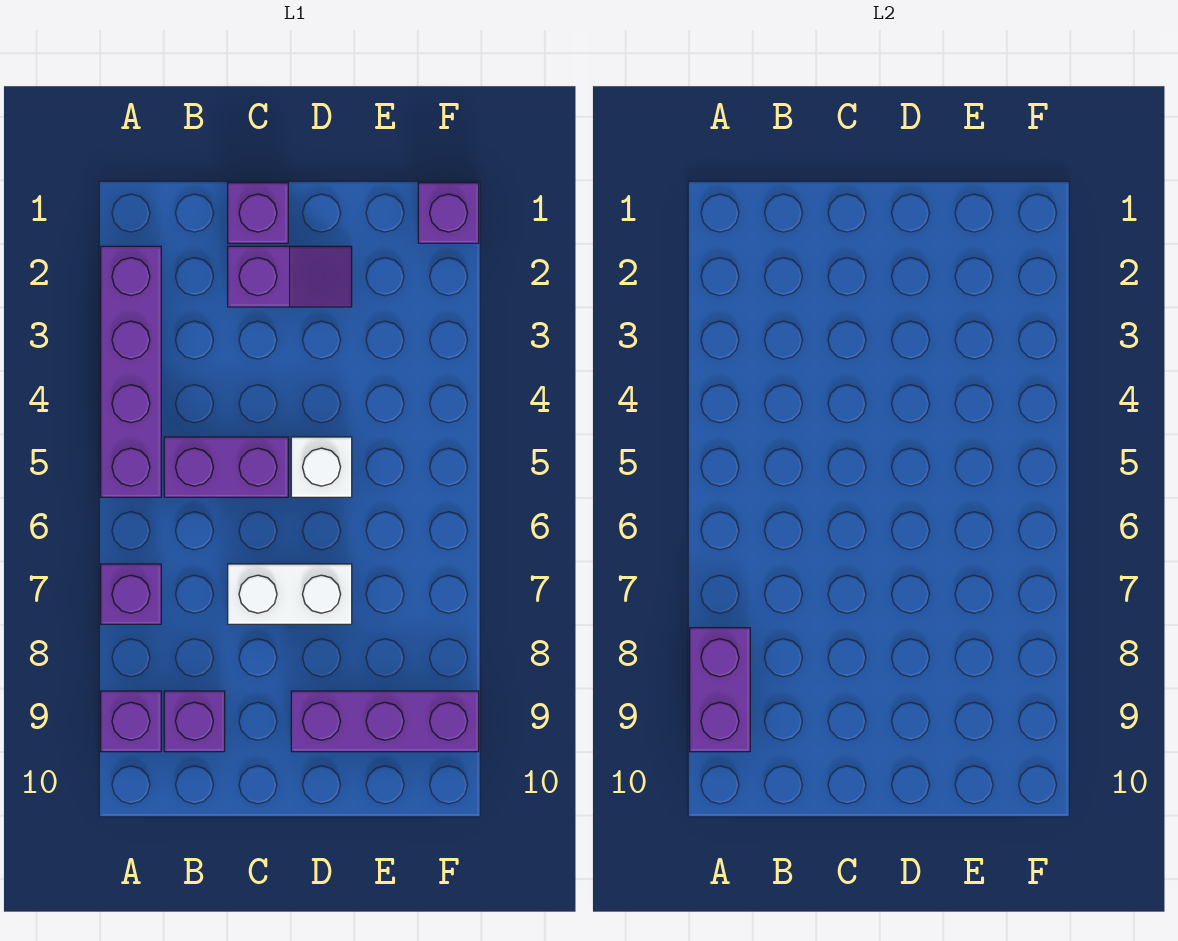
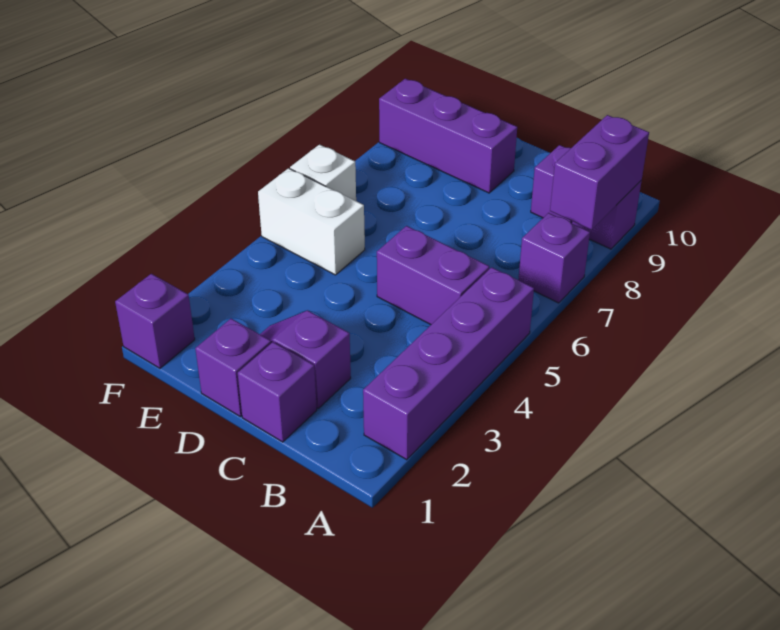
white brick C7:D7 level 1 -> white brick E5:F5 level 1
none -> purple brick D1 level 1
white brick D5 level 1 -> white brick F6 level 1

